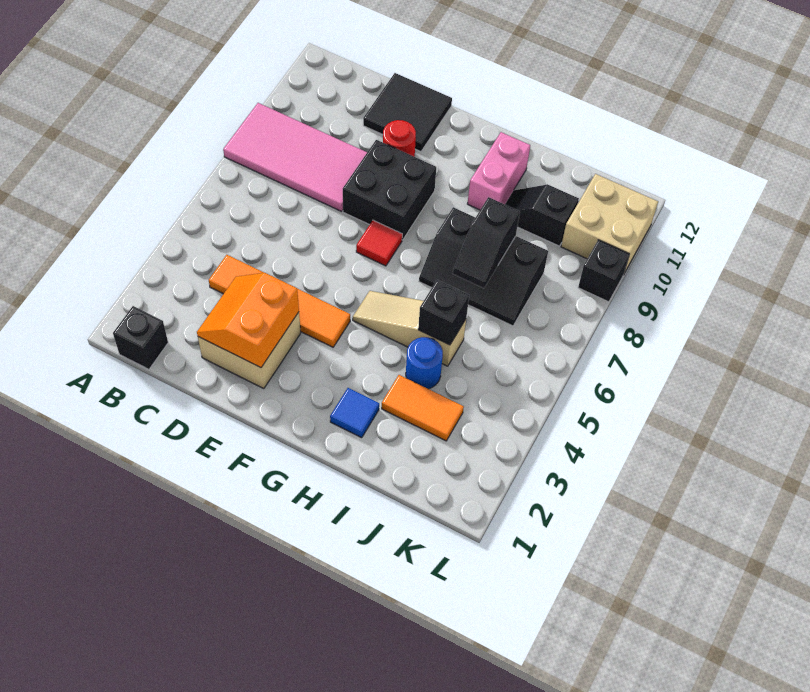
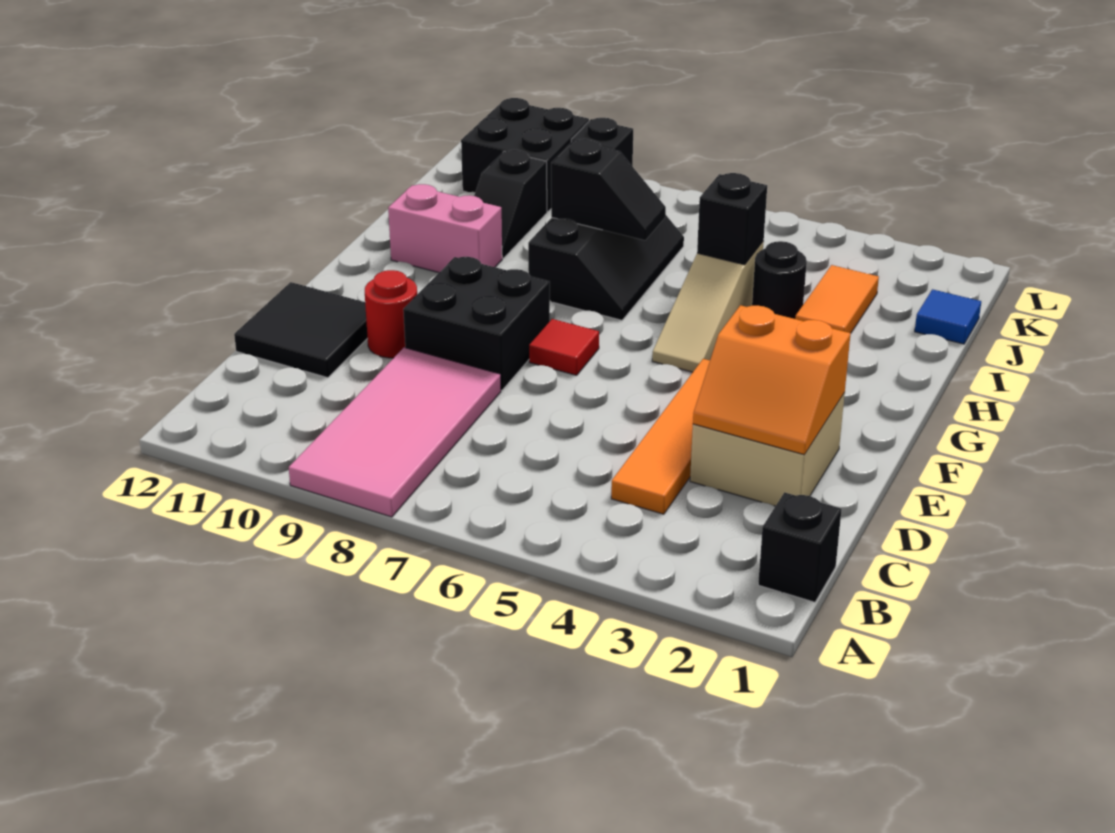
blue tile H2 level 1 -> blue tile J1 level 1
blue round brick I4 level 1 -> black round brick I4 level 1
tan brick K10:L11 level 1 -> black brick K10:L11 level 1

